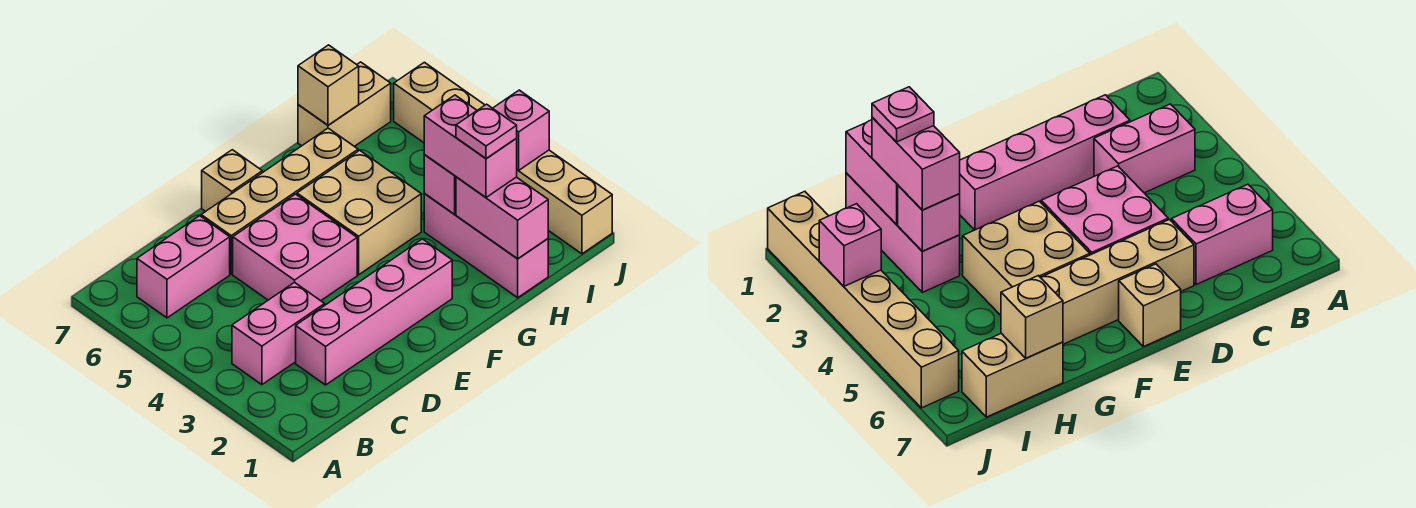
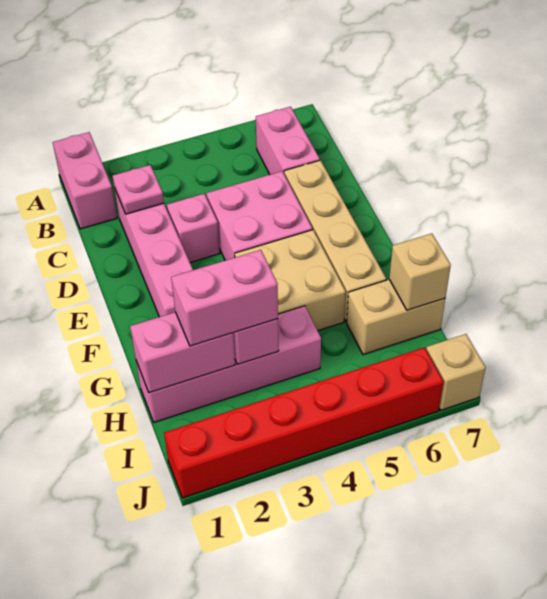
pink brick B3:C3 level 1 -> pink brick A1:B1 level 1
tan brick E7 level 1 -> tan brick J7 level 1
pink brick H1:H3 level 1 -> pink brick H1:H4 level 1
pink plate H2 level 4 -> pink plate C2 level 2
tan brick H7:I7 level 1 -> tan brick H6:H7 level 1
tan brick J1:J6 level 1 -> red brick J1:J6 level 1
pink brick J3 level 2 -> pink brick D3 level 1

